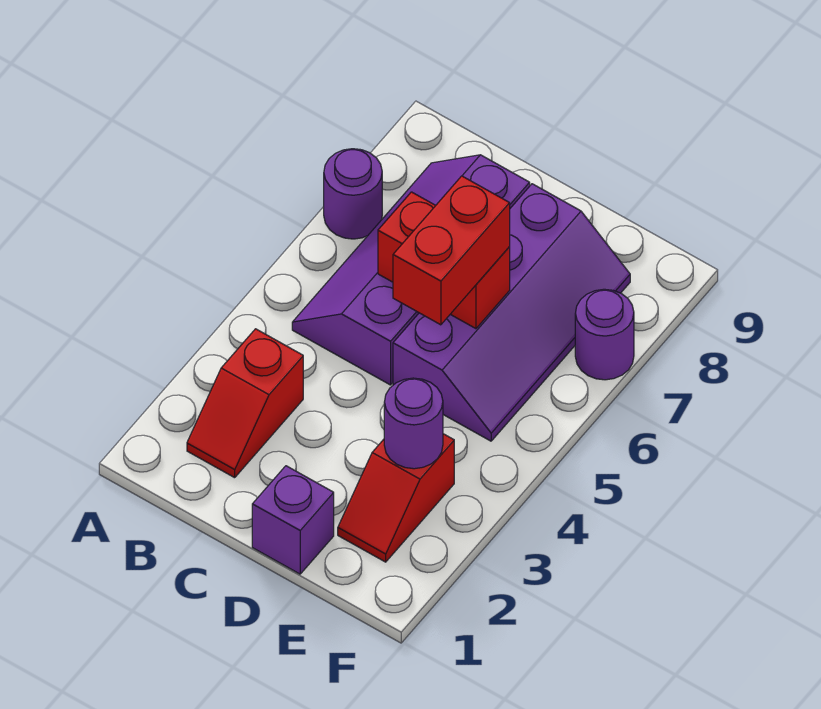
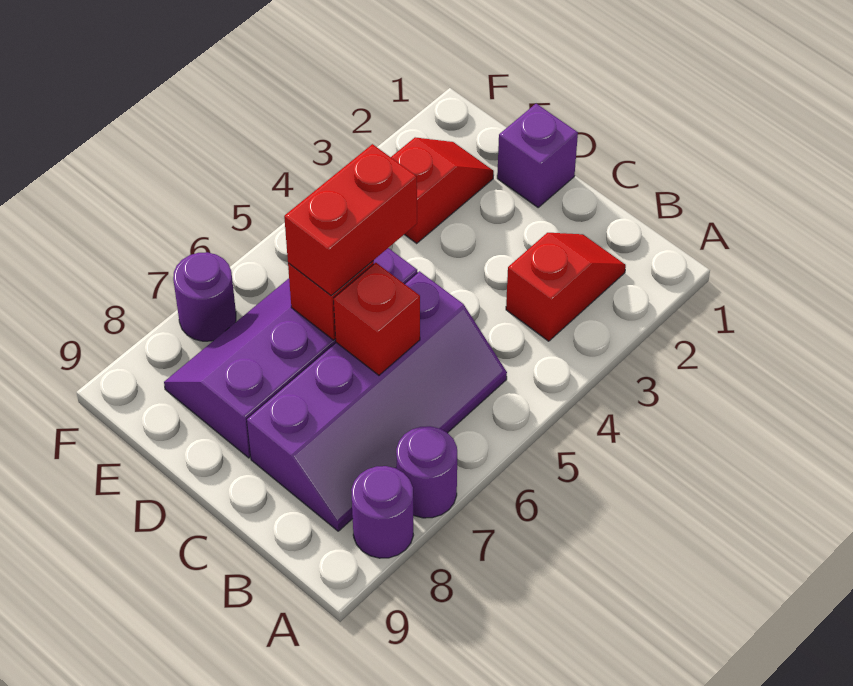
purple round brick E3 level 2 -> purple round brick A8 level 1

